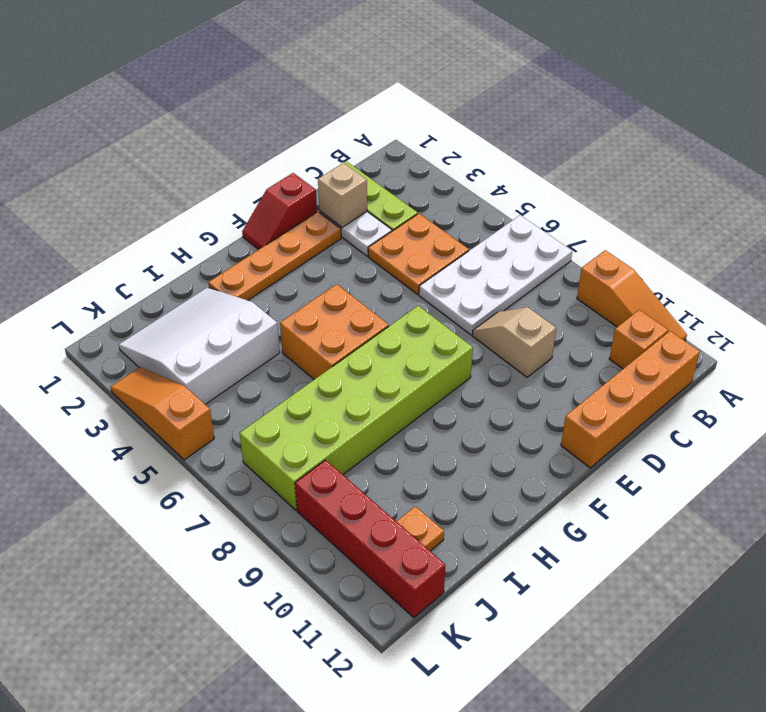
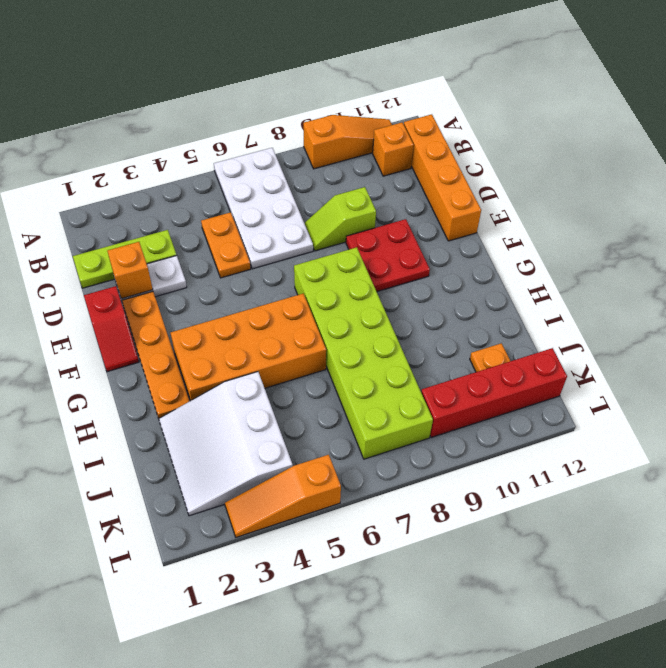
orange plate C4:D5 level 1 -> orange plate C5:D5 level 1
tan brick D2 level 2 -> orange brick D2 level 2
tan slope D8:D9 level 1 top 9 -> lime slope D8:D9 level 1 top 9
none -> red plate E9:F10 level 1
orange brick G5:H6 level 1 -> orange brick G3:H6 level 1

